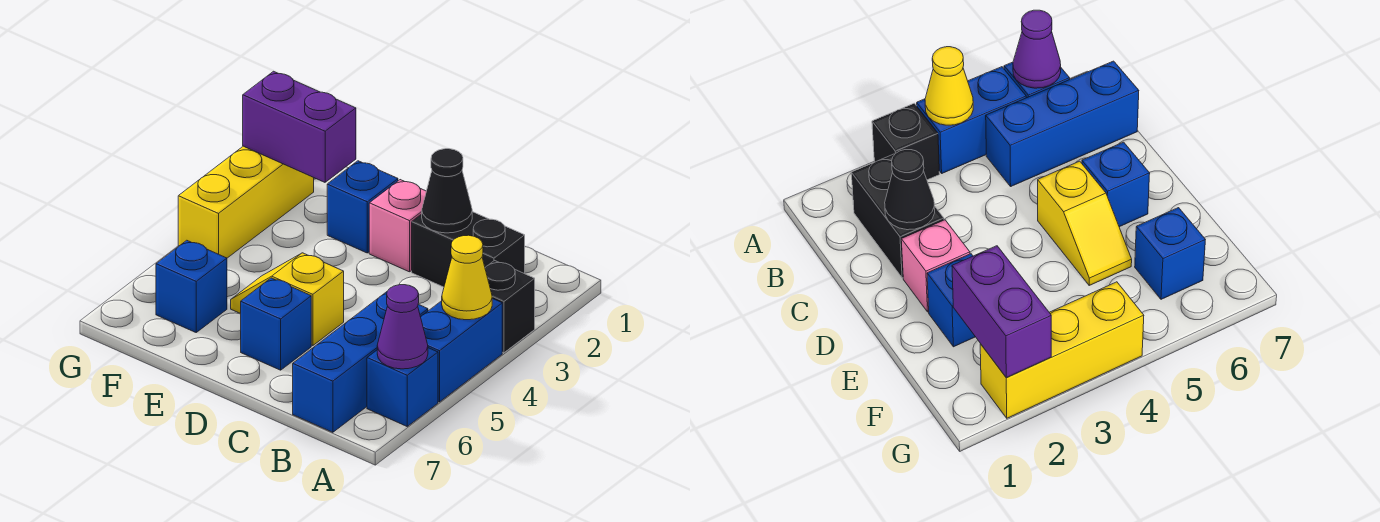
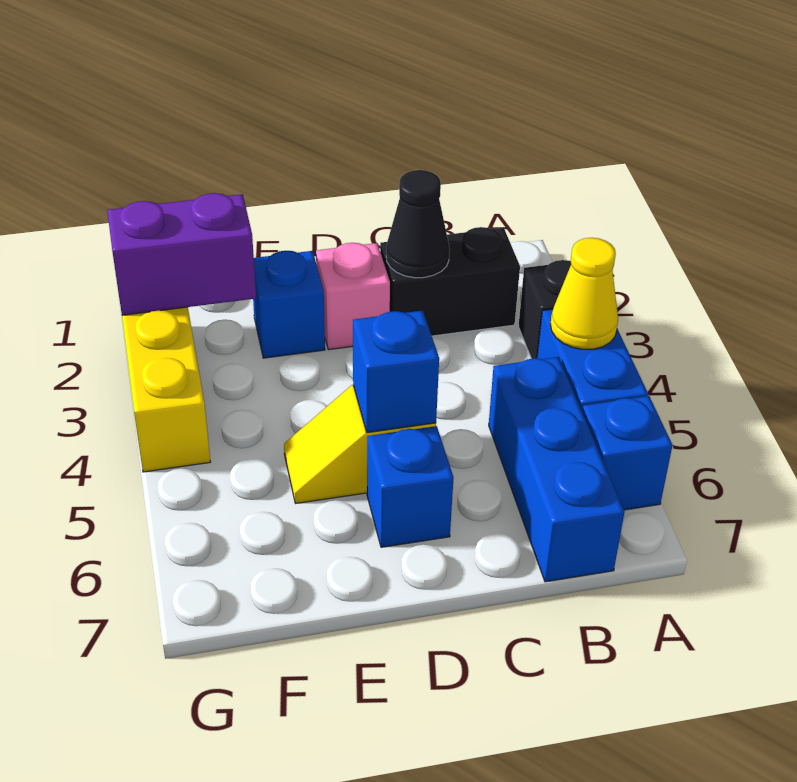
purple cone A6 level 2 -> none
blue brick F6 level 1 -> blue brick D5 level 2

